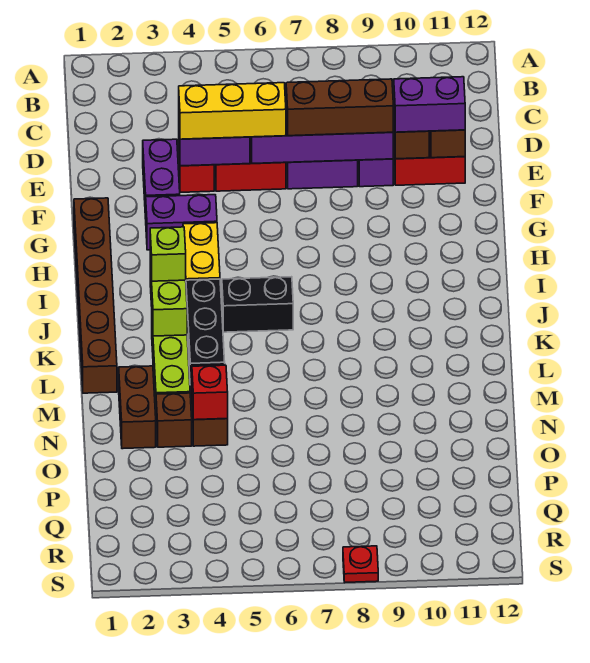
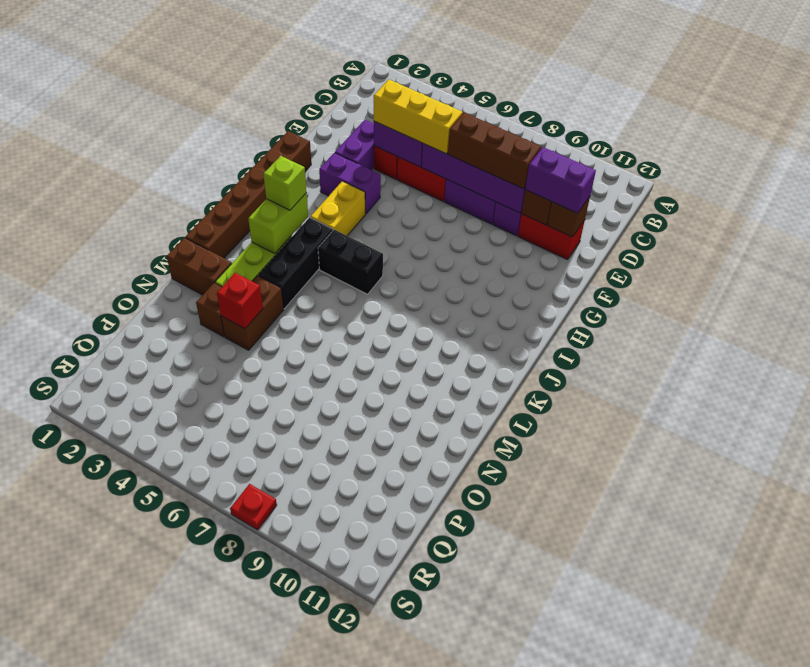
brown brick M2:N2 level 1 -> brown brick M1:M2 level 1

